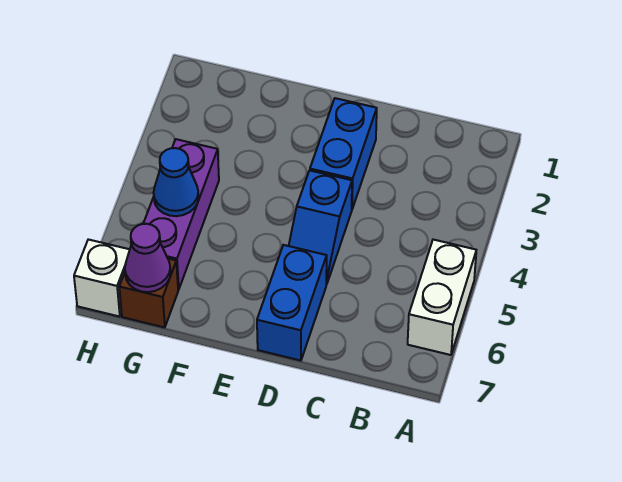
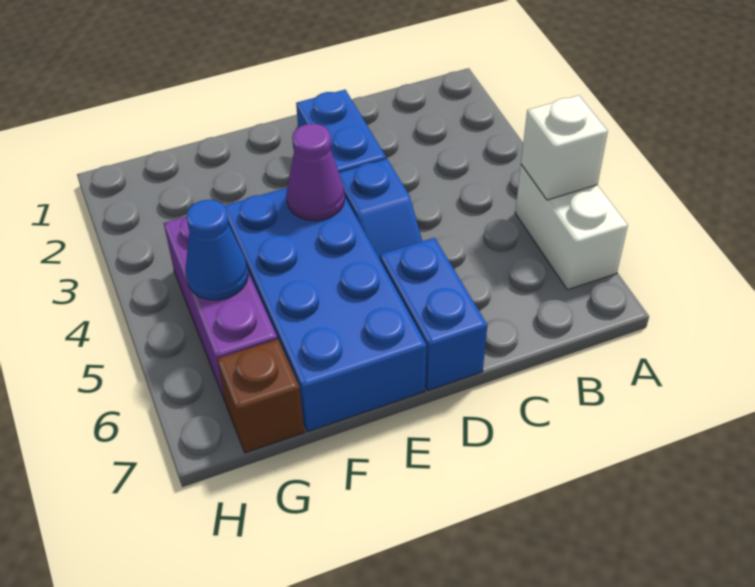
none -> blue brick E4:F7 level 1
purple cone G7 level 2 -> purple cone E4 level 2
white brick H7 level 1 -> white brick A5 level 2

